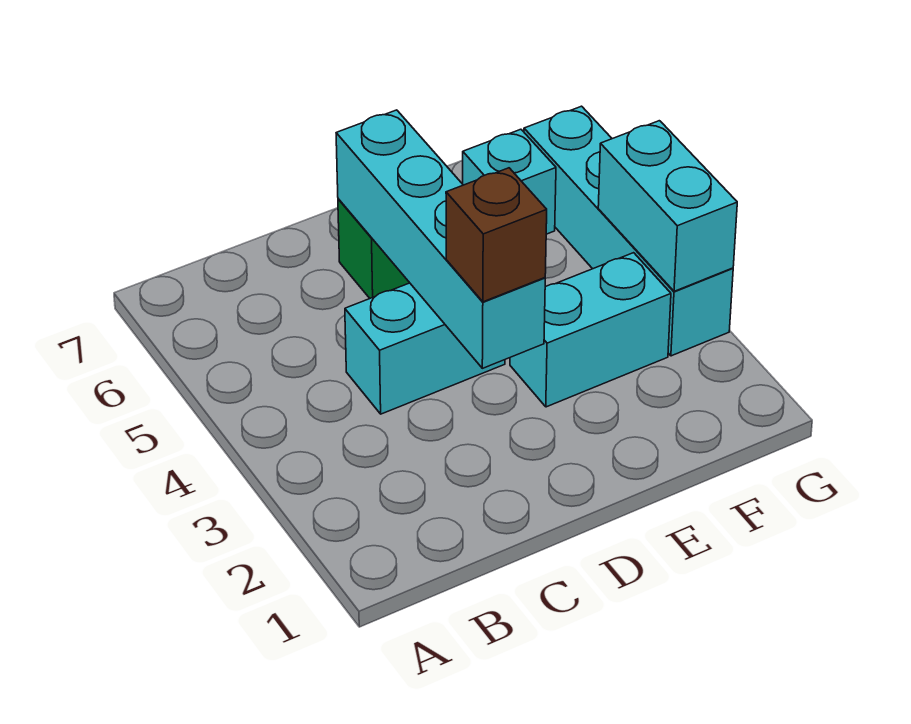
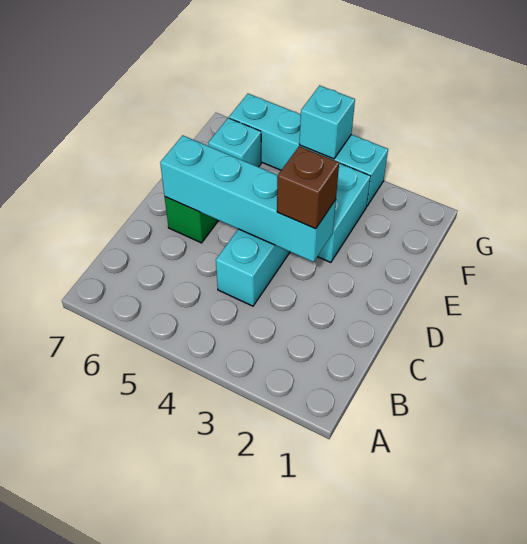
cyan brick G3:G4 level 2 -> cyan brick G4 level 2

